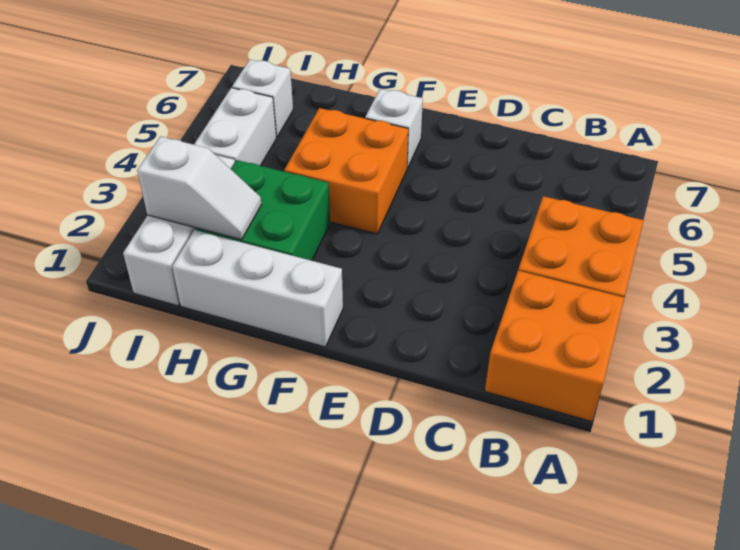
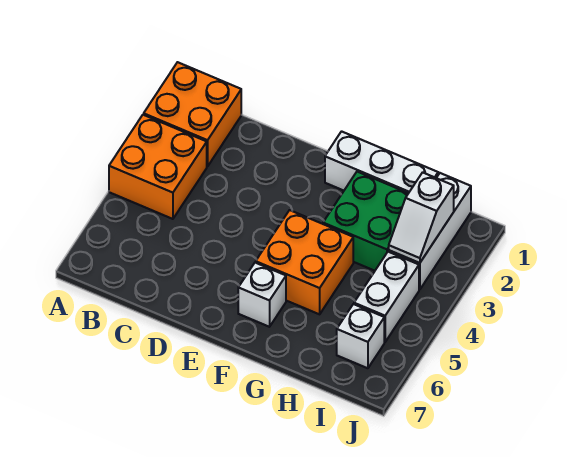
white slope H2:I2 level 2 top I -> white slope I2:I3 level 2 top 2

